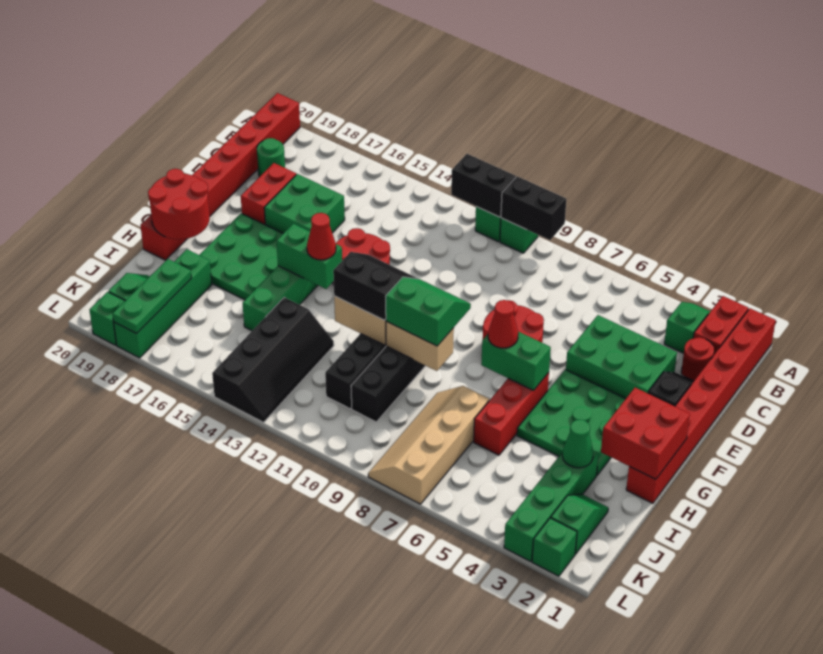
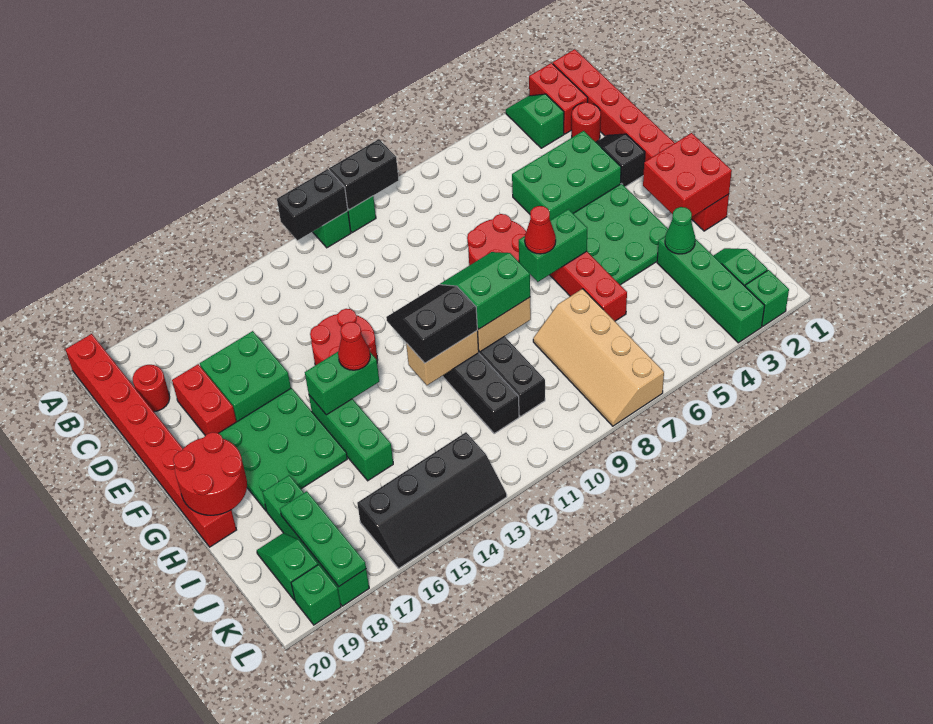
green round brick C19 level 1 -> red round brick C19 level 1
black slope I13:L14 level 1 top 14 -> black slope K13:L16 level 1 top K

